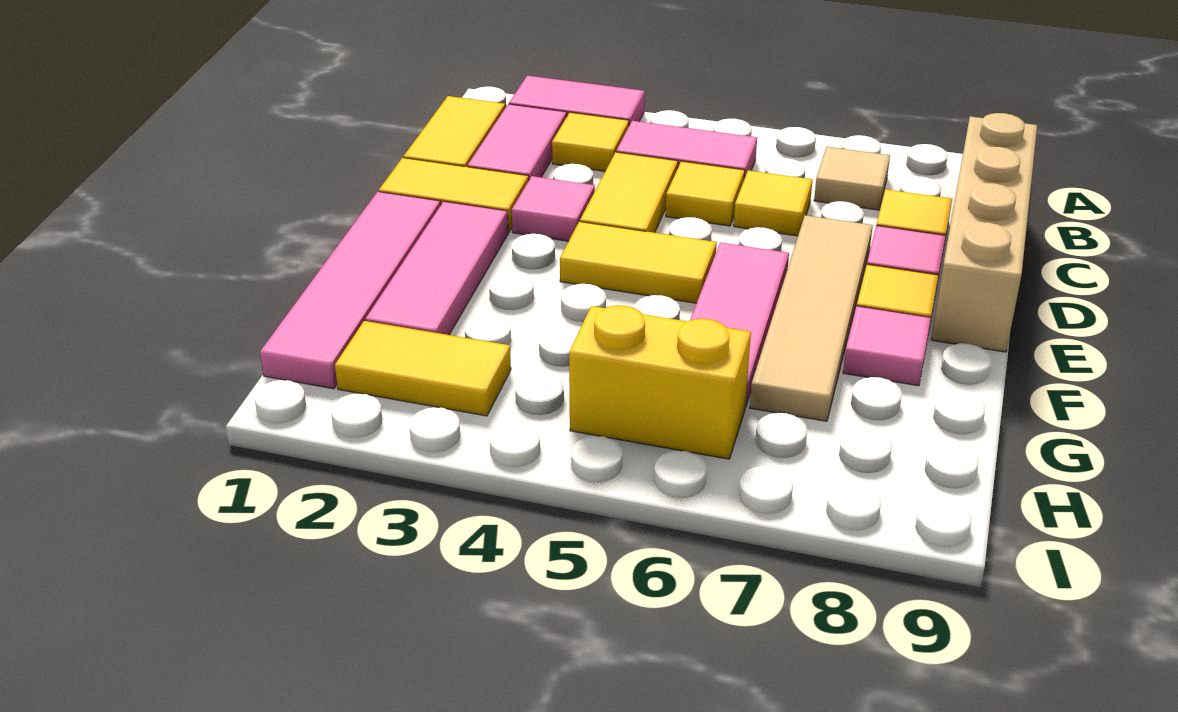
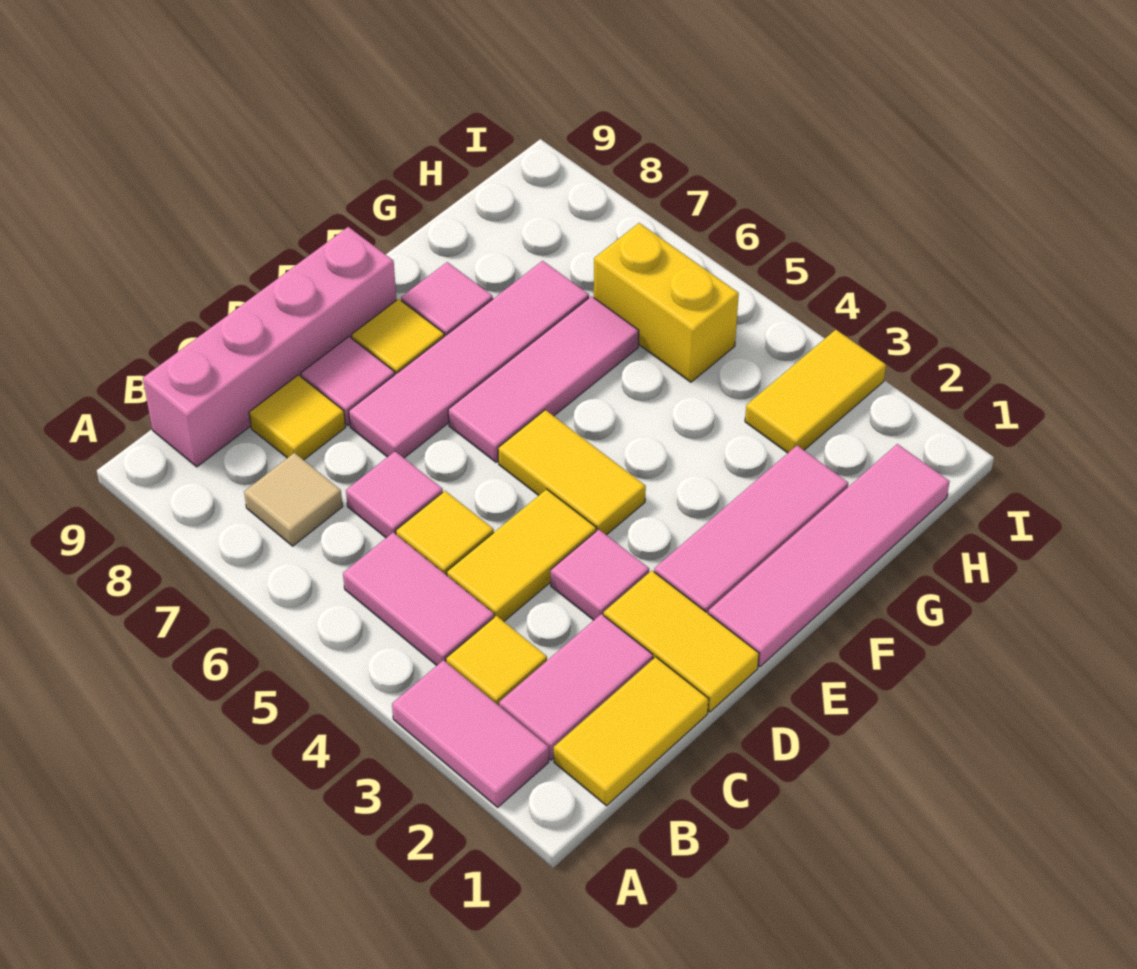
tan brick B9:E9 level 1 -> pink brick B9:E9 level 1
yellow tile C6 level 1 -> pink tile C6 level 1
tan tile D7:G7 level 1 -> pink tile D7:G7 level 1
yellow tile H2:H3 level 1 -> yellow tile H3:I3 level 1

